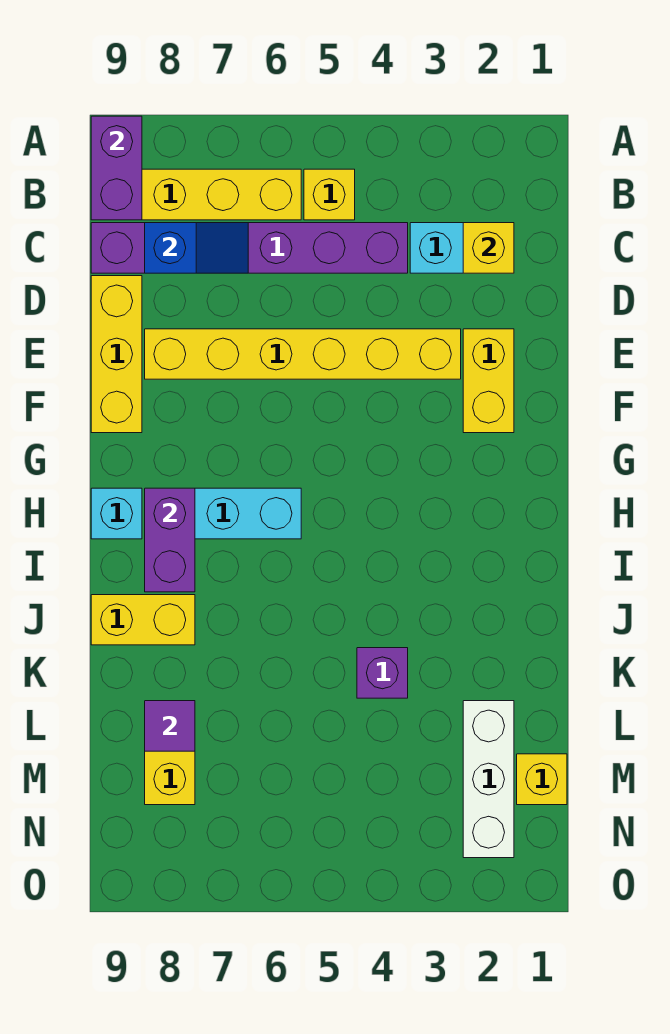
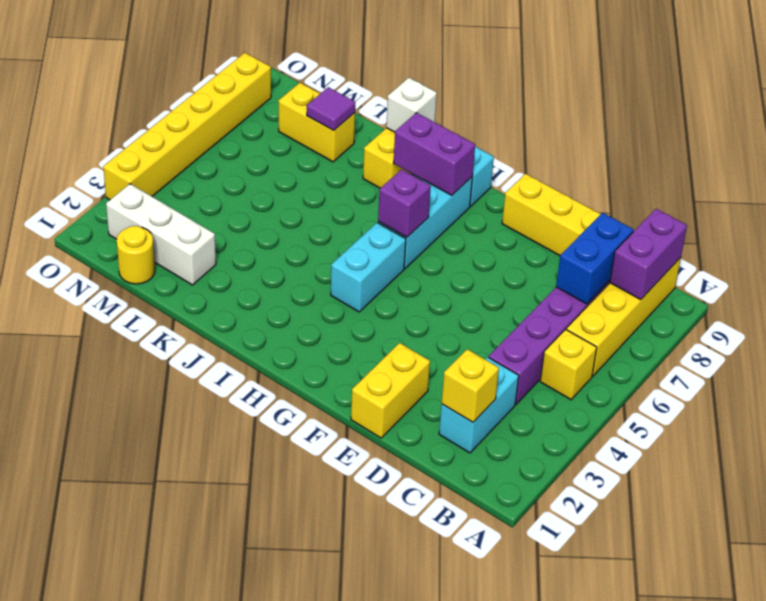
purple brick A9:B9 level 2 -> purple brick B8:B9 level 2
blue slope C7:C8 level 2 top 8 -> blue brick C7:C8 level 2
yellow brick E2:F2 level 1 -> yellow brick E1:E2 level 1
yellow brick E3:E8 level 1 -> yellow brick O3:O8 level 1
none -> cyan brick H4:H5 level 1
none -> white brick J9 level 2
purple brick K4 level 1 -> purple brick H6 level 2
yellow brick M1 level 1 -> yellow round brick M1 level 1

